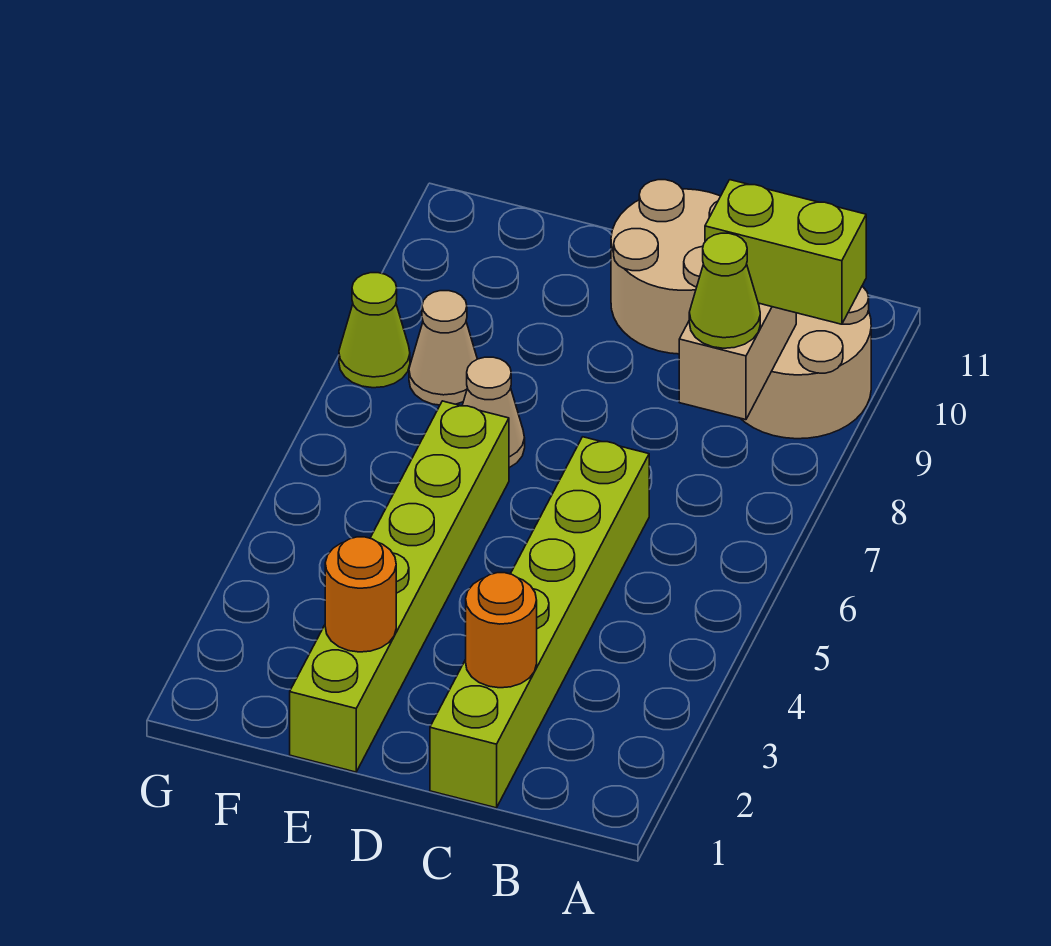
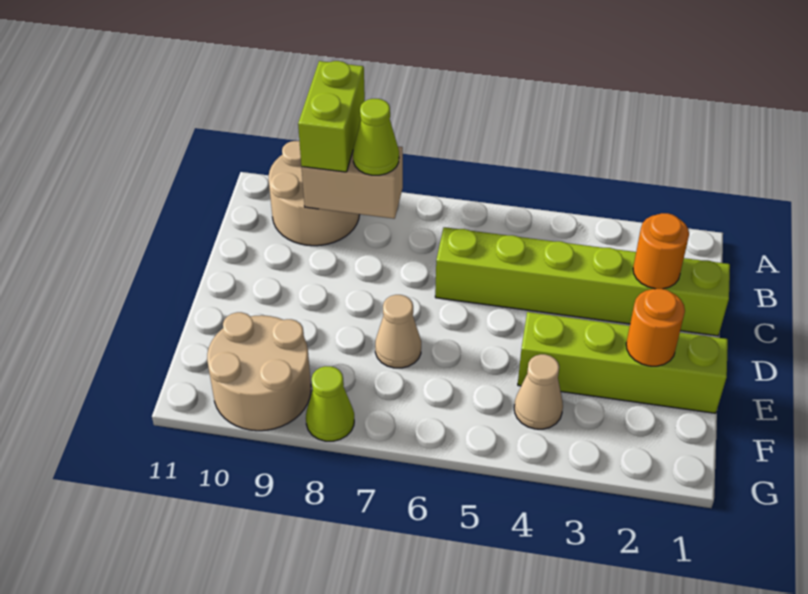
tan round brick C10:D11 level 1 -> tan round brick F9:G10 level 1
lime brick E1:E6 level 1 -> lime brick E1:E4 level 1
tan cone F8 level 1 -> tan cone F4 level 1

